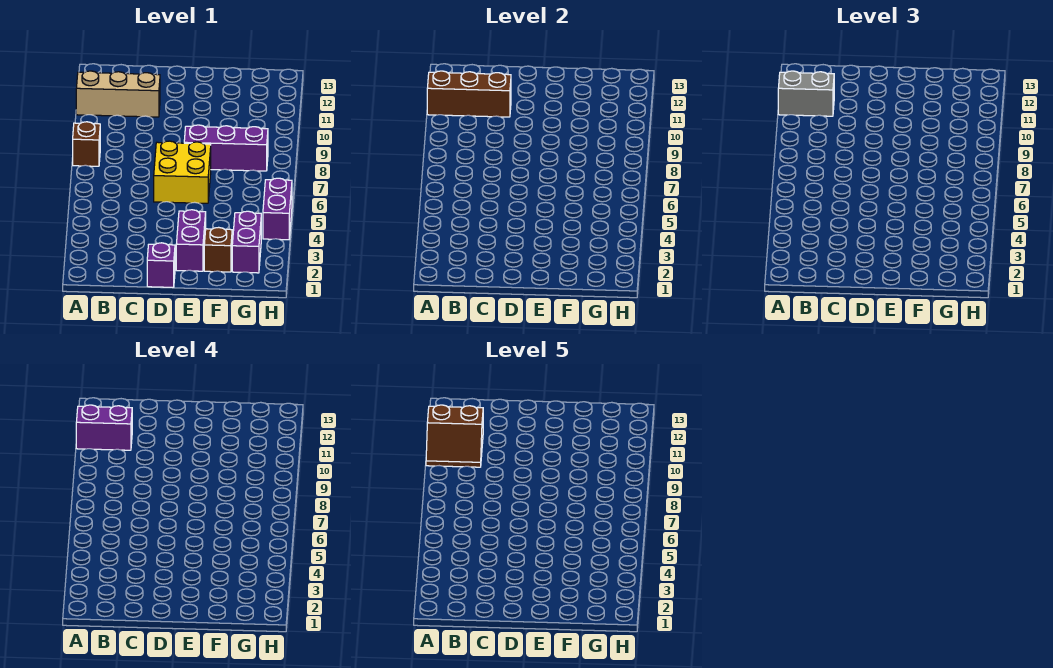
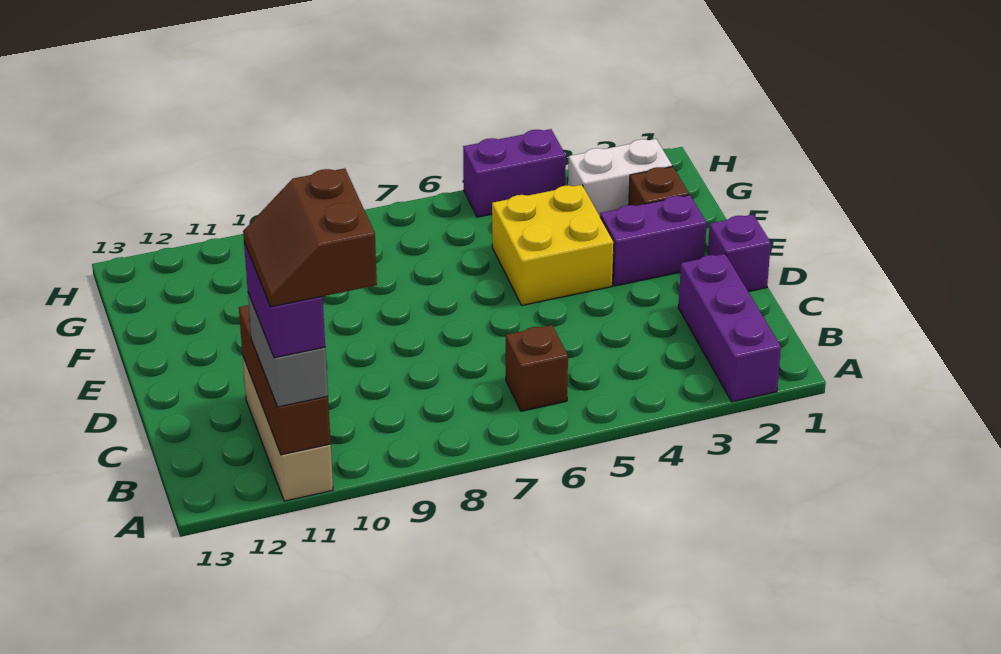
brown brick A8 level 1 -> brown brick B6 level 1
brown slope A10:B11 level 5 top 11 -> brown slope A10:B11 level 5 top 10
yellow brick D6:E7 level 1 -> yellow brick E4:F5 level 1
purple brick E8:G8 level 1 -> purple brick A2:C2 level 1
purple brick G2:G3 level 1 -> white brick G2:G3 level 1

